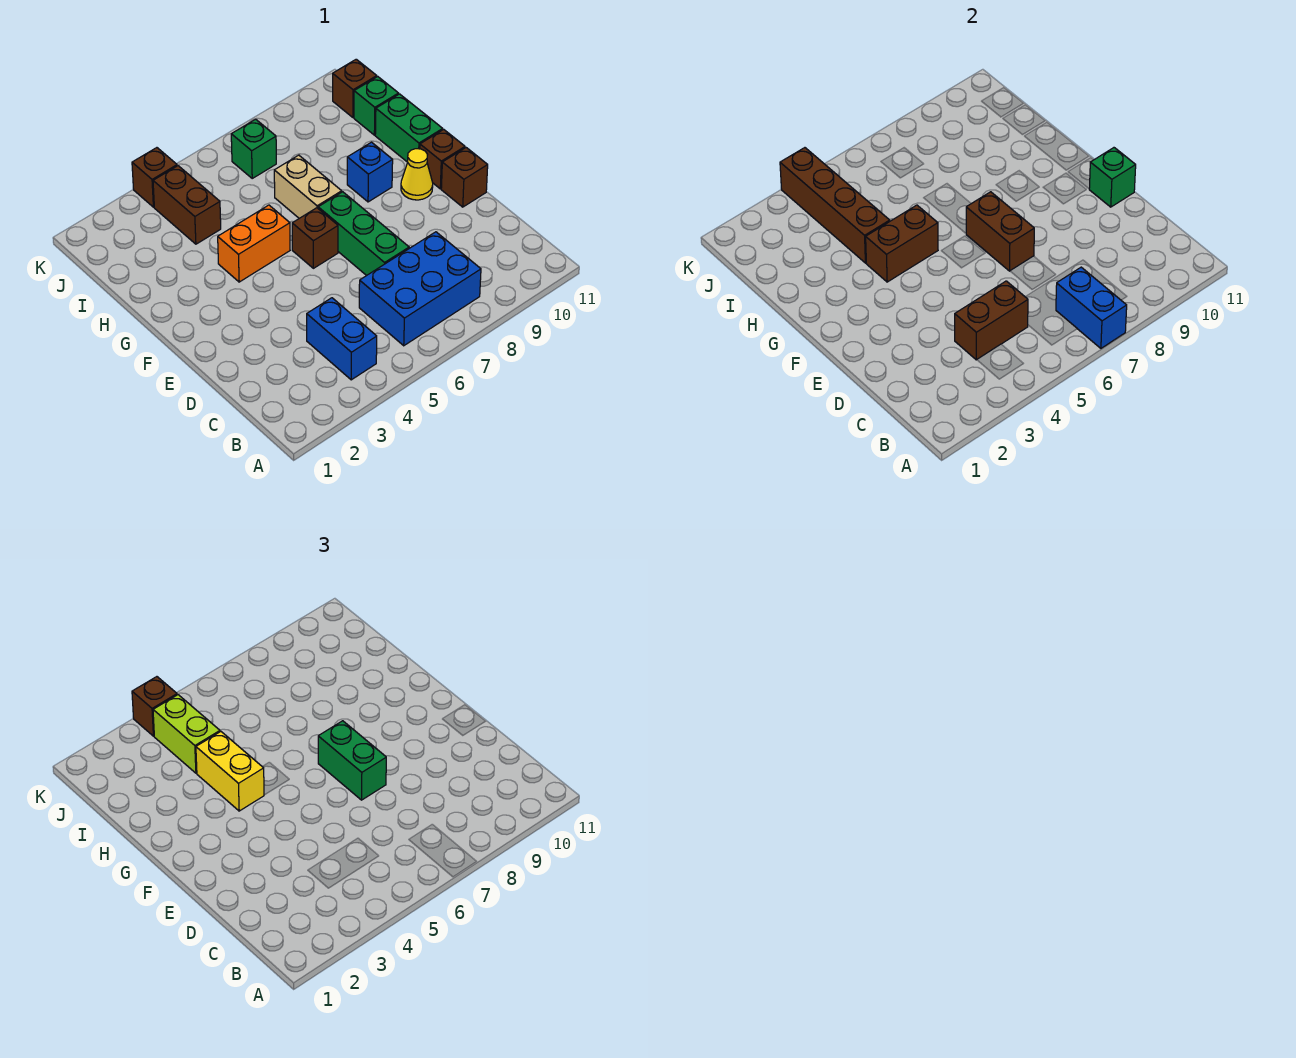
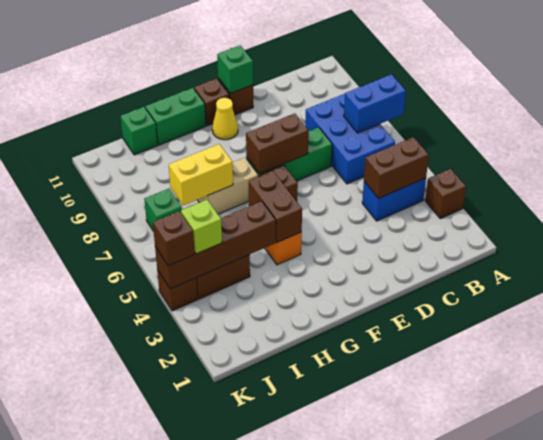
brown brick C4:C5 level 2 -> brown brick B4:C4 level 2
green brick E7:F7 level 3 -> none
yellow brick G4:H4 level 3 -> yellow brick H7:I7 level 2
blue brick G9 level 1 -> none
lime brick I4:J4 level 3 -> lime brick J4 level 3
brown brick J11 level 1 -> brown brick A3 level 1

